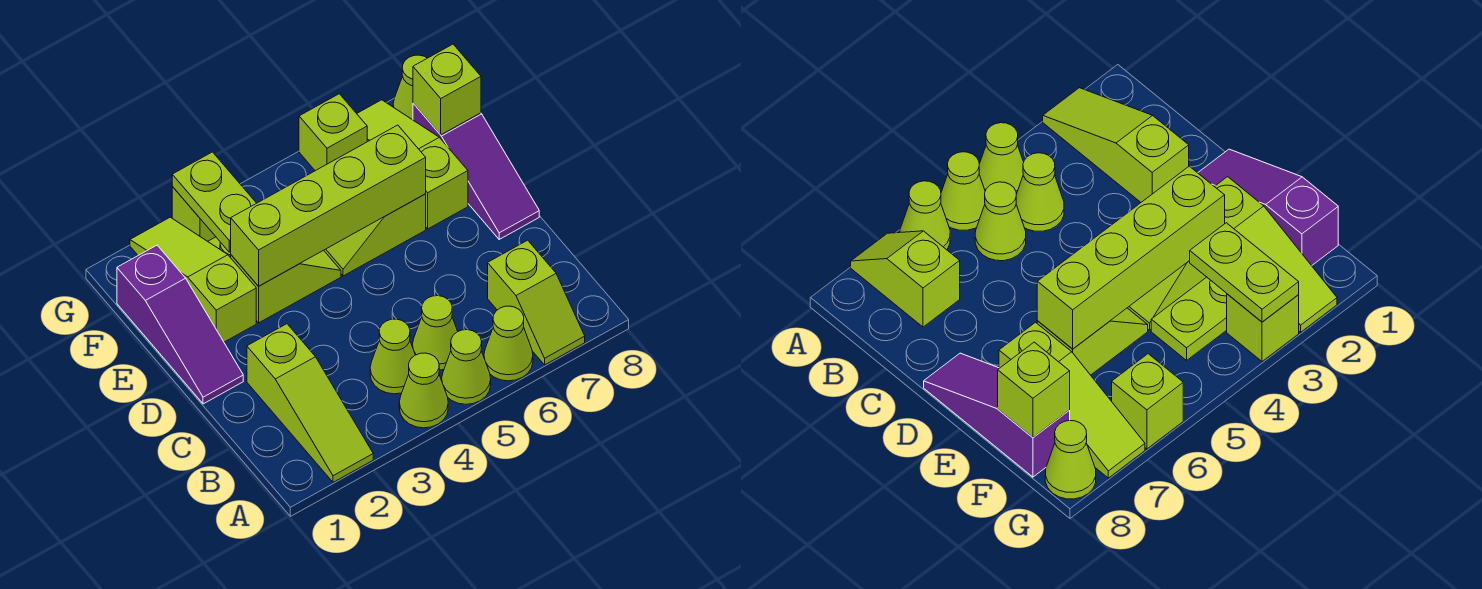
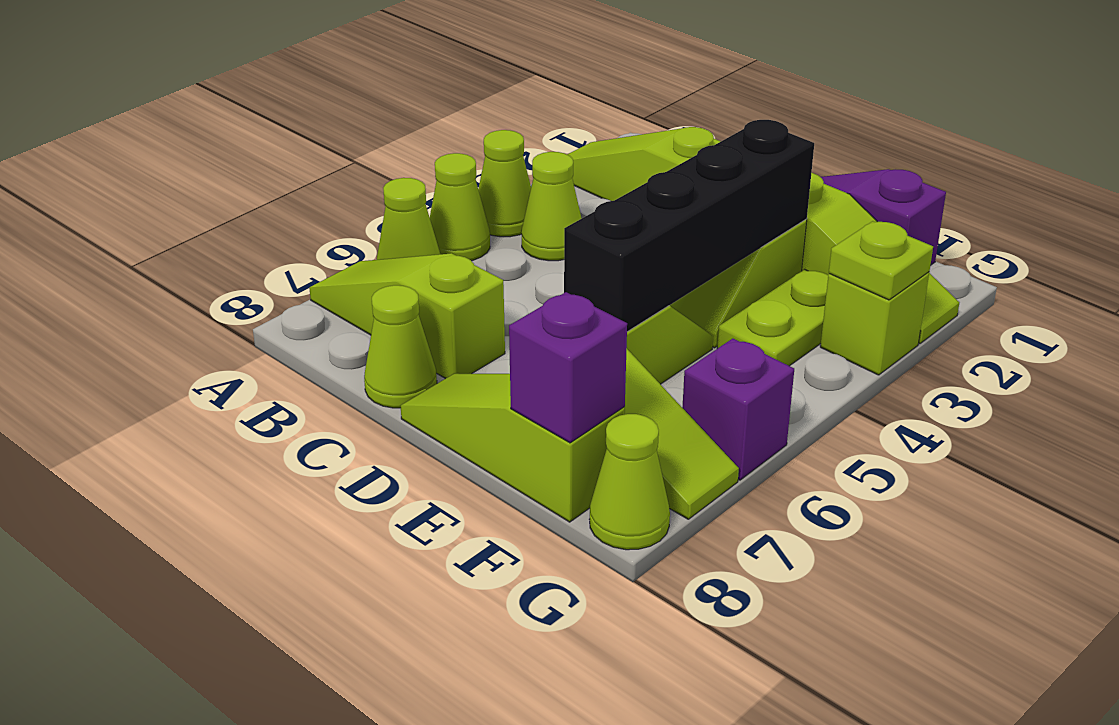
lime slope A7:B7 level 1 top B -> lime slope A7:C7 level 1 top C
lime cone B5 level 1 -> lime cone C8 level 1
purple slope D8:F8 level 1 top F -> lime slope D8:F8 level 1 top F
lime brick E3:E6 level 2 -> black brick E3:E6 level 2
lime plate F3:G3 level 2 -> lime plate G3 level 2
lime brick F8 level 2 -> purple brick F8 level 2
lime brick G6 level 1 -> purple brick G6 level 1

